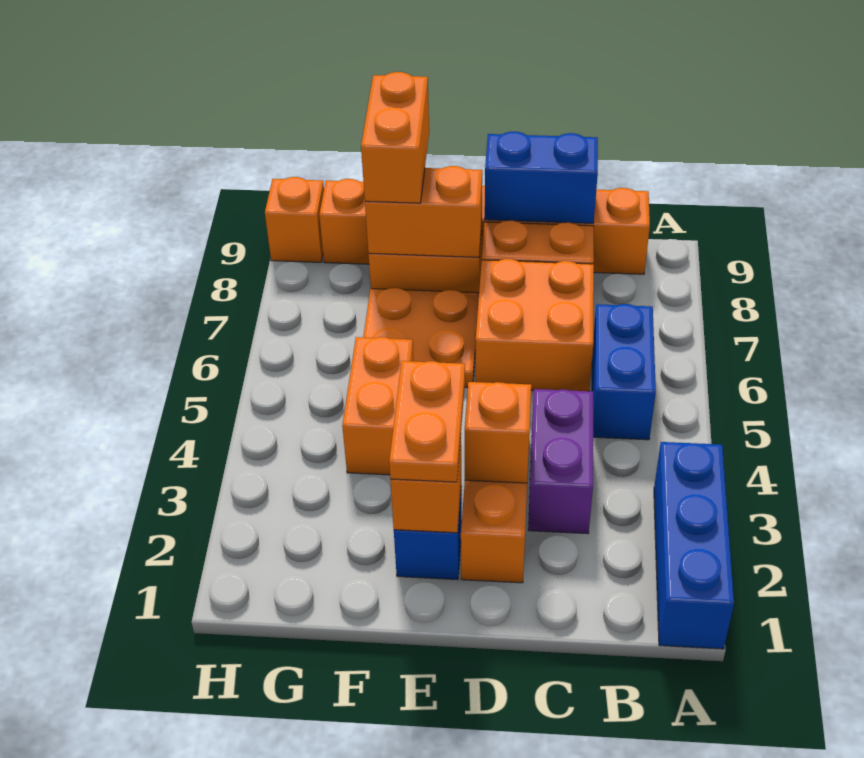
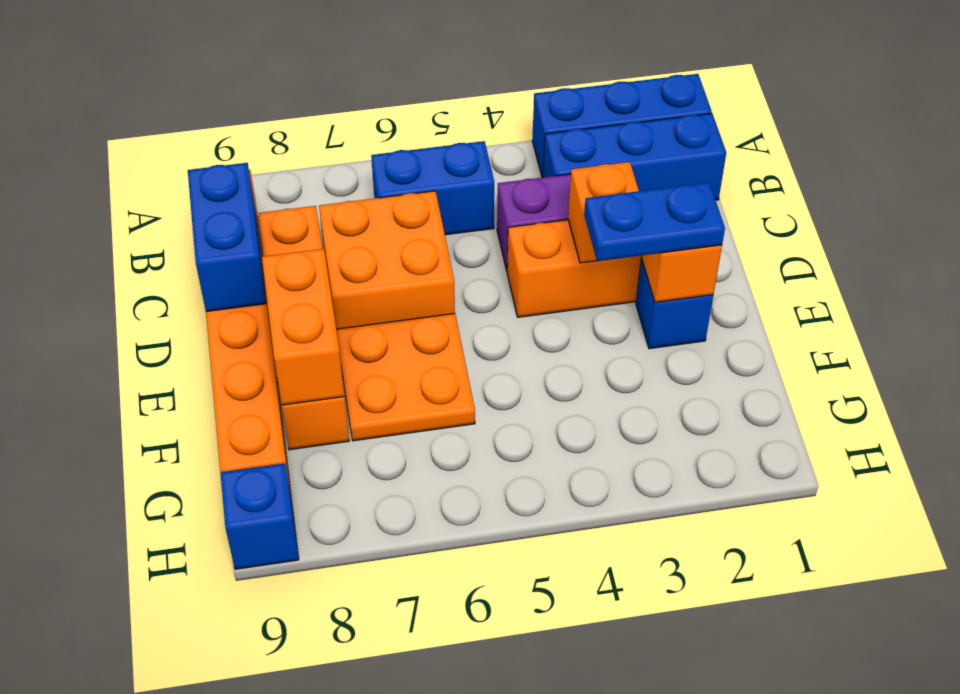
none -> blue brick B1:B3 level 1
orange plate E2:E3 level 3 -> blue plate E2:E3 level 3
orange brick F4:F5 level 1 -> none
orange brick F8:F9 level 3 -> none
orange brick H9 level 1 -> blue brick H9 level 1

